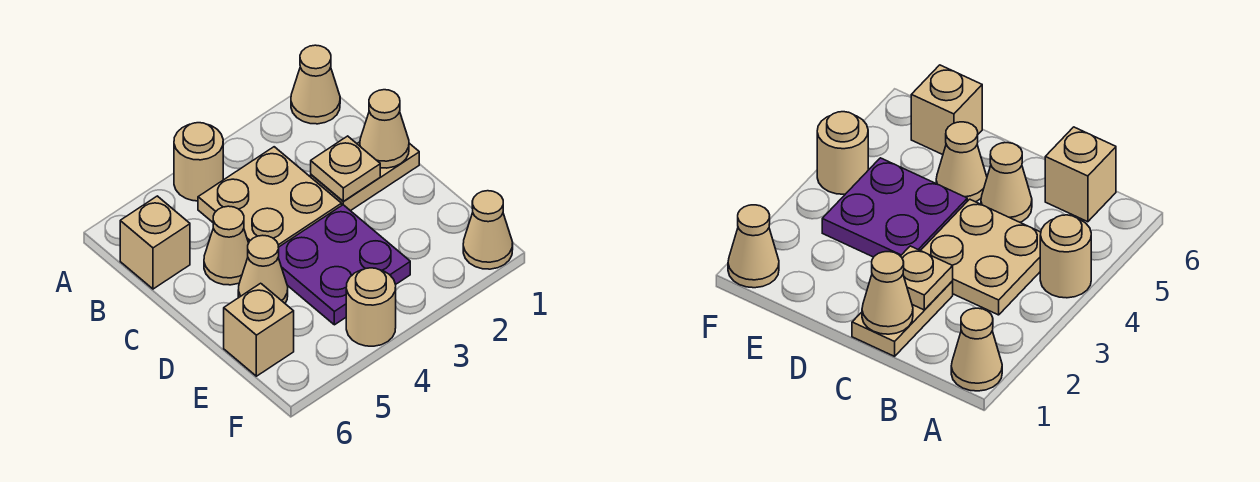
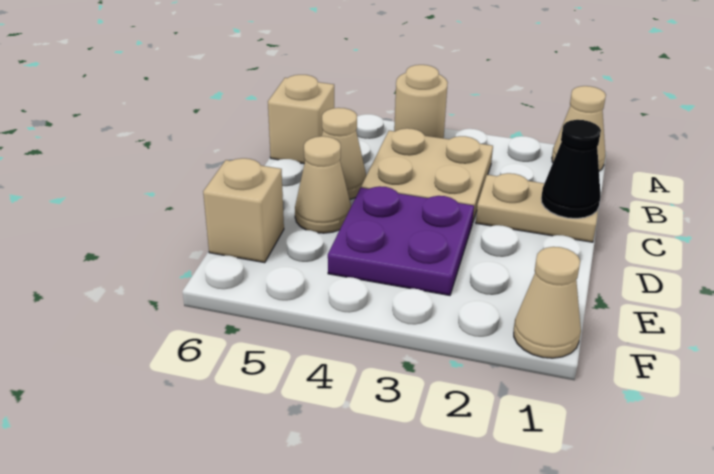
tan cone C1 level 2 -> black cone C1 level 2
tan plate C2 level 2 -> none
tan round brick F4 level 1 -> none

